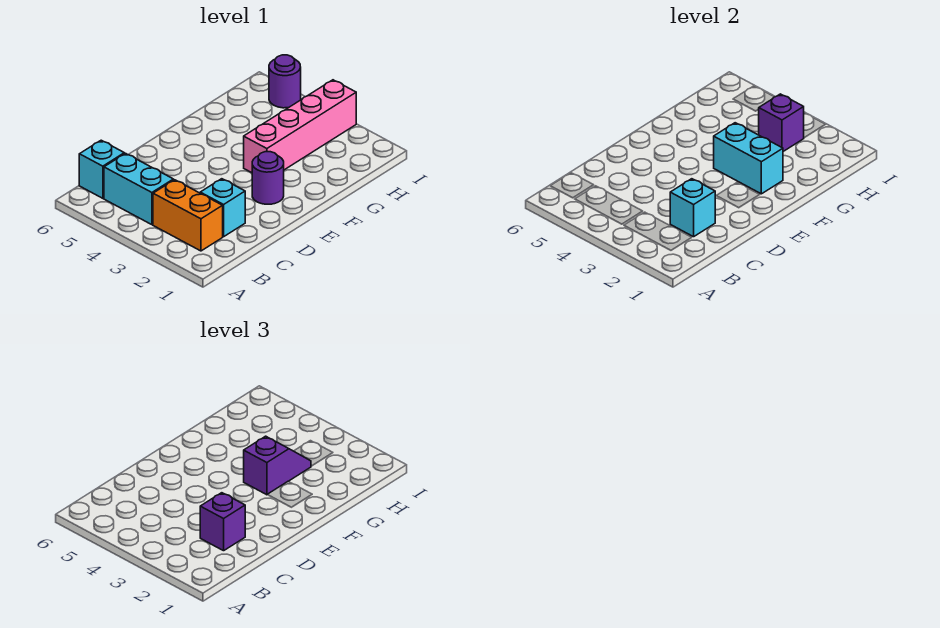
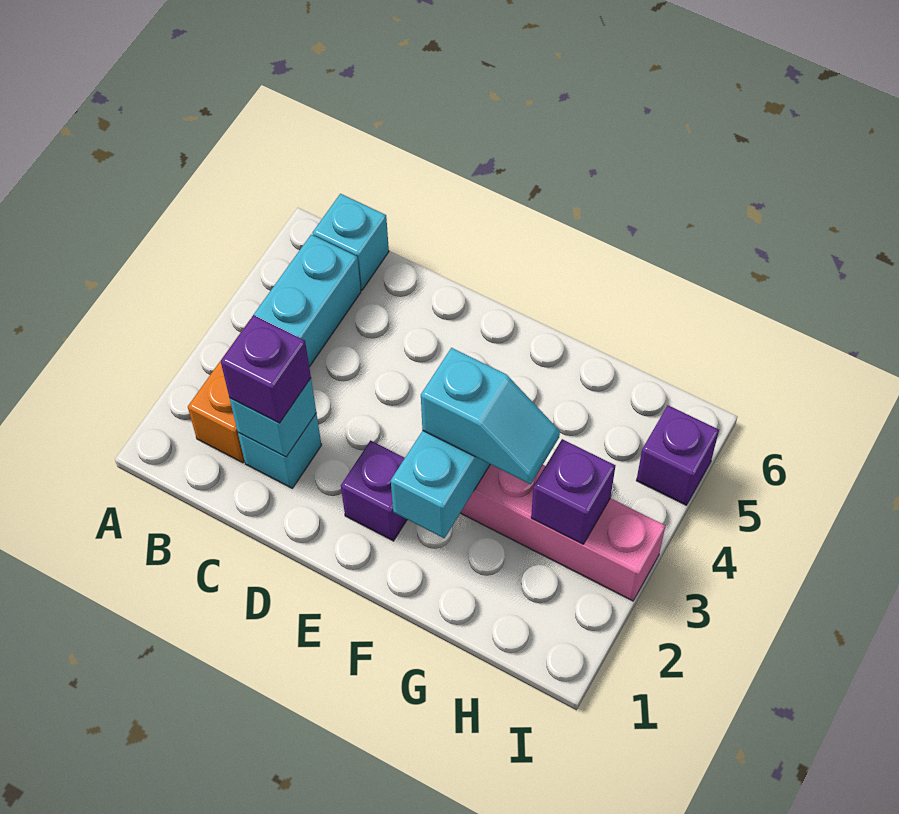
purple round brick E2 level 1 -> purple brick E2 level 1
purple slope F3:G3 level 3 top F -> cyan slope F3:G3 level 3 top F
purple round brick I5 level 1 -> purple brick I5 level 1

